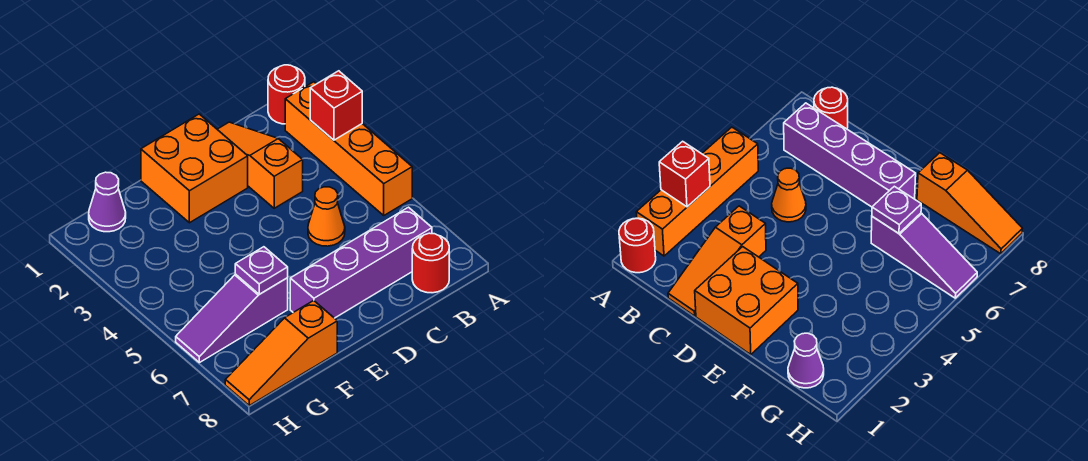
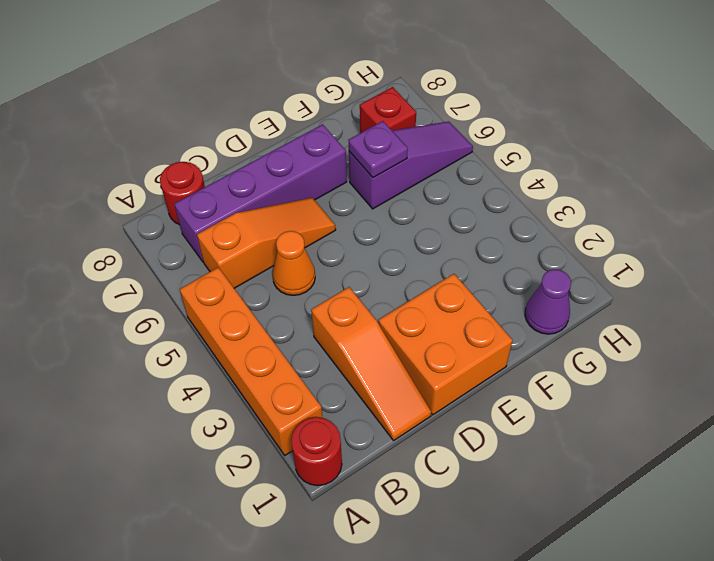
red brick A3 level 2 -> red brick G7 level 1
orange slope F8:H8 level 1 top F -> orange slope B6:D6 level 1 top B

